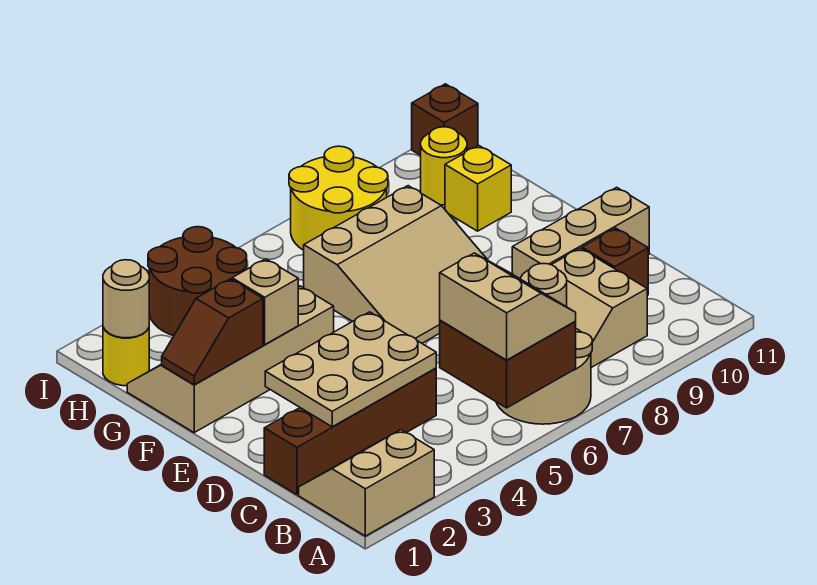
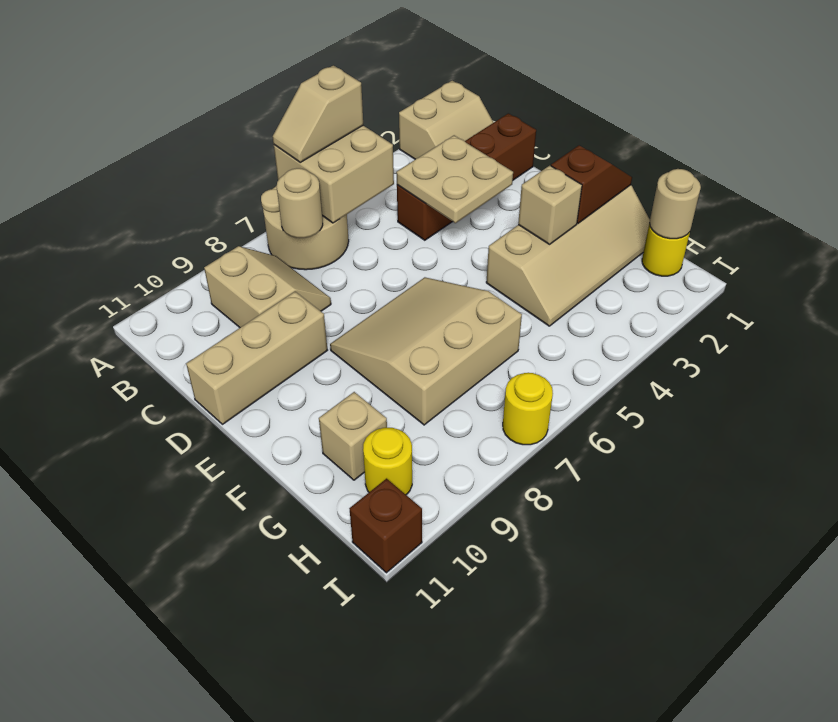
brown brick A5:B6 level 2 -> tan brick A5:B6 level 2
tan slope A5:B6 level 3 top 5 -> tan slope A5:A6 level 3 top 5
tan plate C2:D4 level 2 -> tan plate C3:D4 level 2
brown brick C10 level 1 -> none
yellow brick G10 level 1 -> tan brick G10 level 1
brown round brick H3:I4 level 1 -> none
yellow round brick H7:I8 level 1 -> yellow round brick I7 level 1

